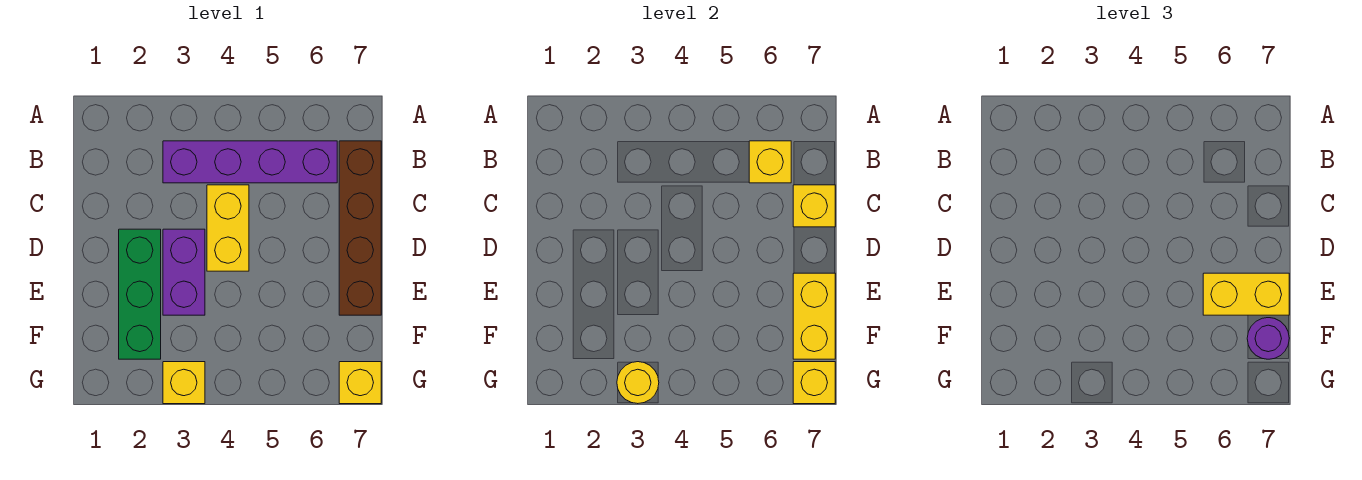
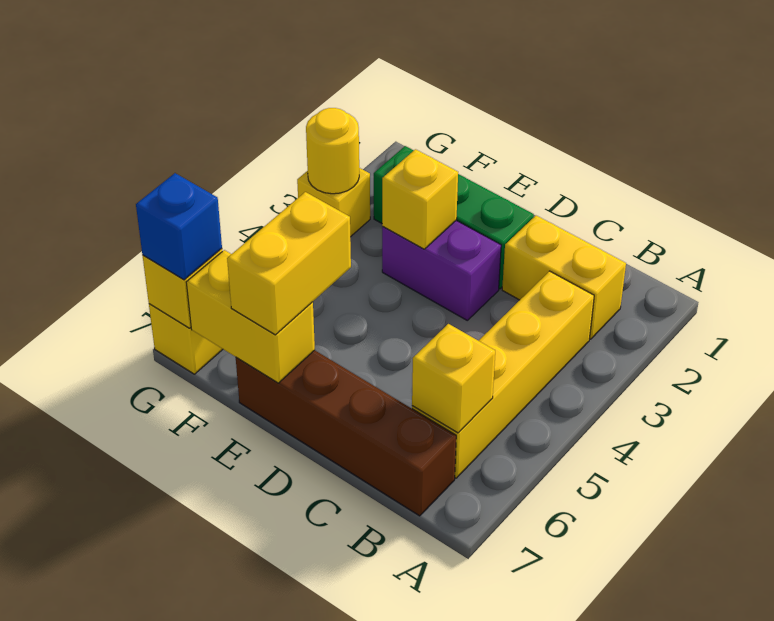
purple brick B3:B6 level 1 -> yellow brick B3:B6 level 1
yellow brick C4:D4 level 1 -> yellow brick B2:C2 level 1
yellow brick C7 level 2 -> yellow brick E3 level 2
purple round brick F7 level 3 -> none
none -> blue brick G7 level 3

